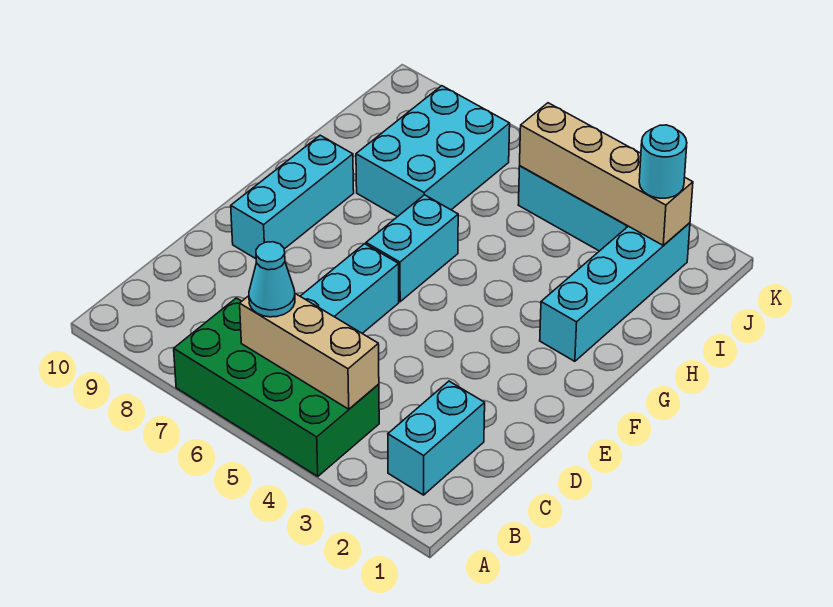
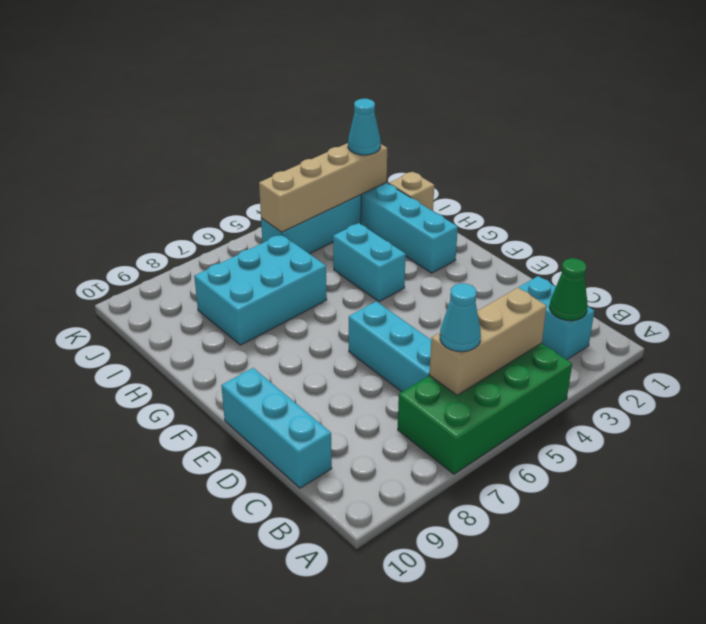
none -> green cone B2 level 2
cyan brick E9:G9 level 1 -> cyan brick C10:E10 level 1
cyan brick F6:G6 level 1 -> cyan brick G4:H4 level 1
cyan brick H7:J8 level 1 -> cyan brick H6:I8 level 1
none -> tan brick I1 level 1
cyan round brick J2 level 3 -> cyan cone J2 level 3

